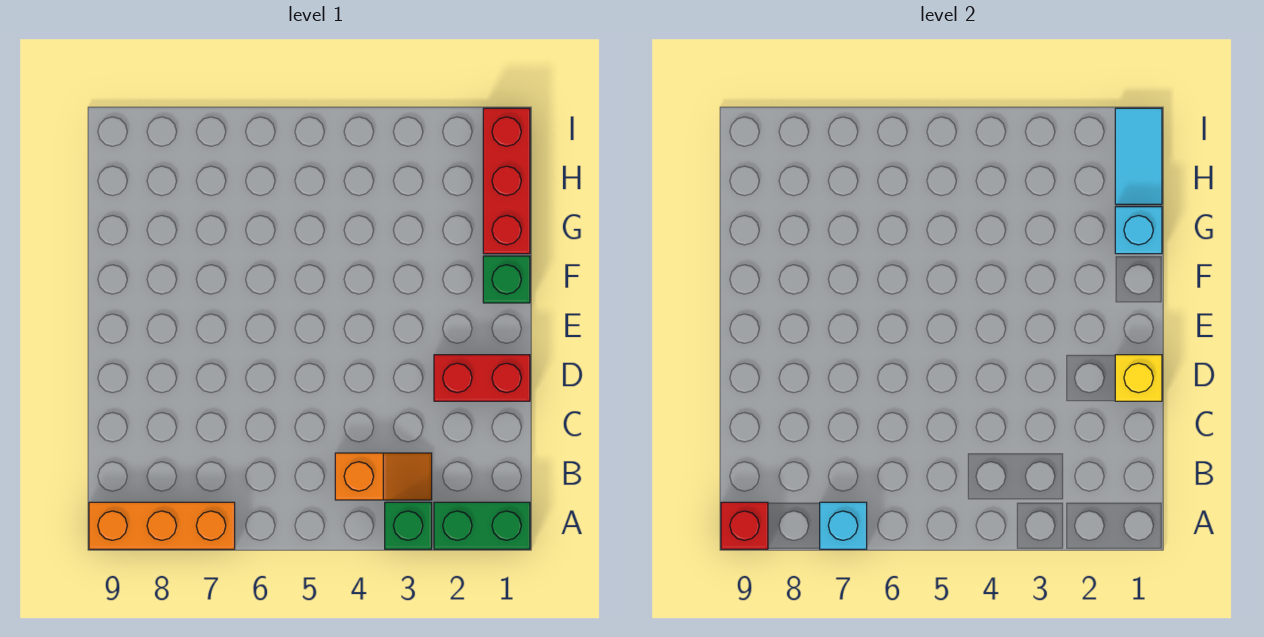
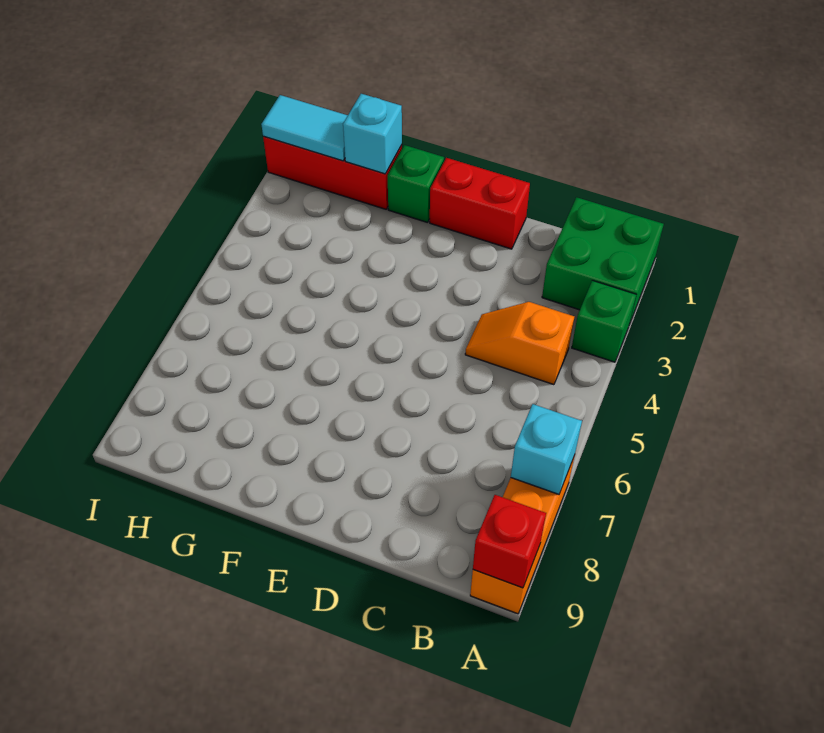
green brick A1:A2 level 1 -> green brick A1:B2 level 1
orange slope B3:B4 level 1 top 4 -> orange slope B4:C4 level 1 top B
red brick D1:D2 level 1 -> red brick D1:E1 level 1
yellow brick D1 level 2 -> none

